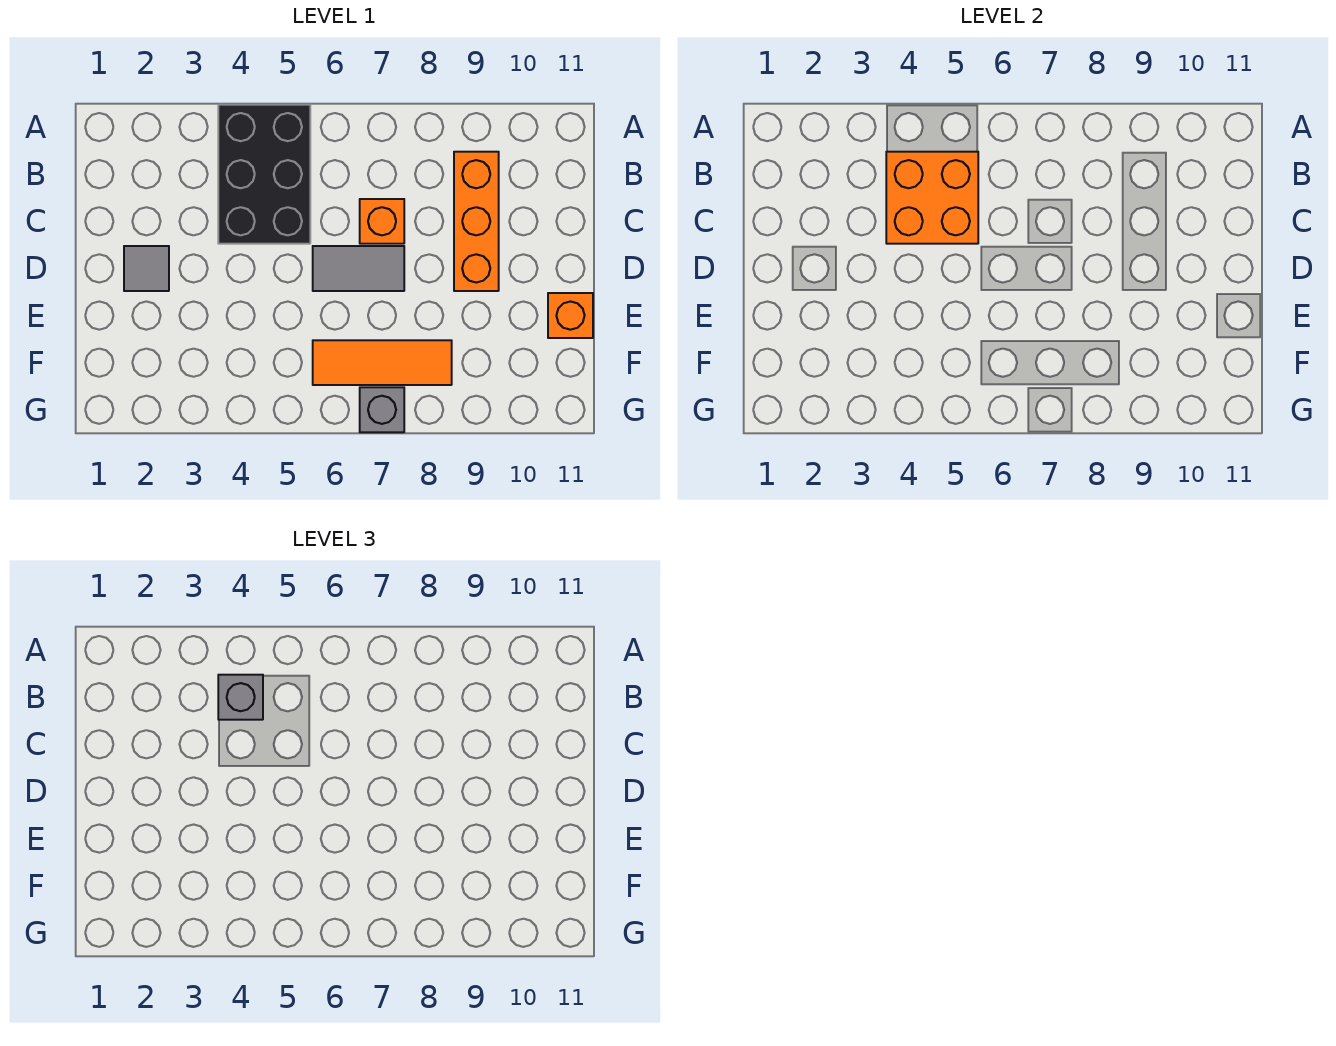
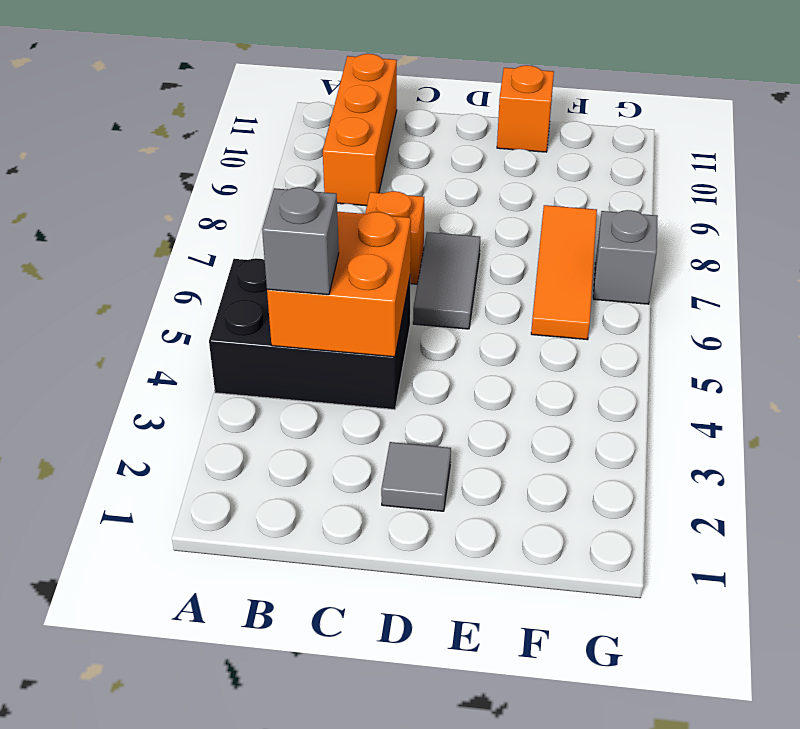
orange brick B9:D9 level 1 -> orange brick B9:B11 level 1

